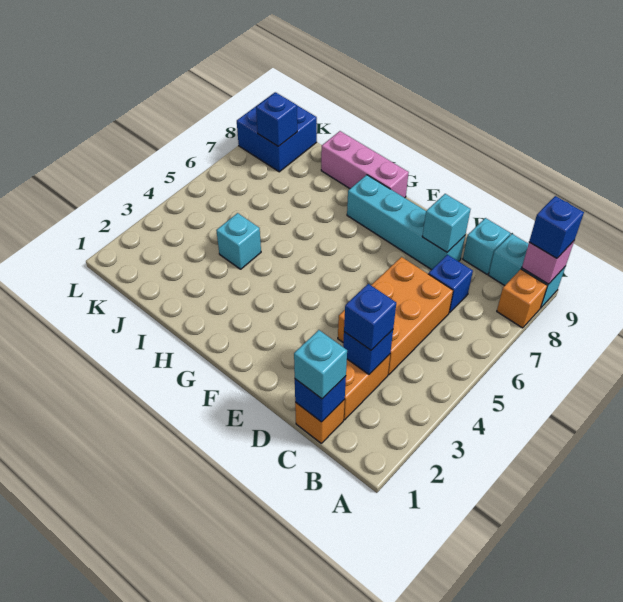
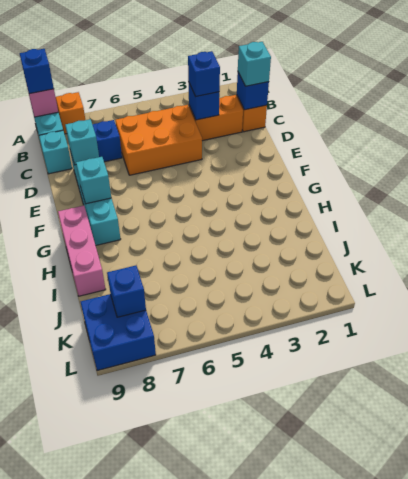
cyan brick I4 level 1 -> cyan brick F8 level 2

